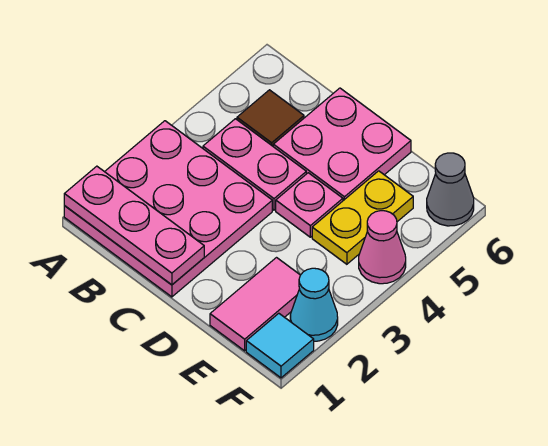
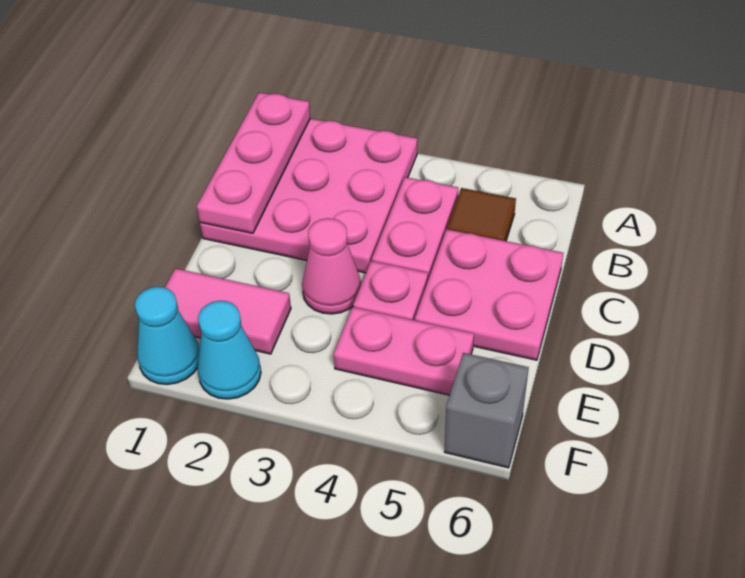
yellow plate E4:E5 level 1 -> pink plate E4:E5 level 1
cyan tile F1 level 1 -> cyan cone F1 level 1
pink cone F4 level 1 -> pink cone D3 level 1
grey cone F6 level 1 -> grey brick F6 level 1

